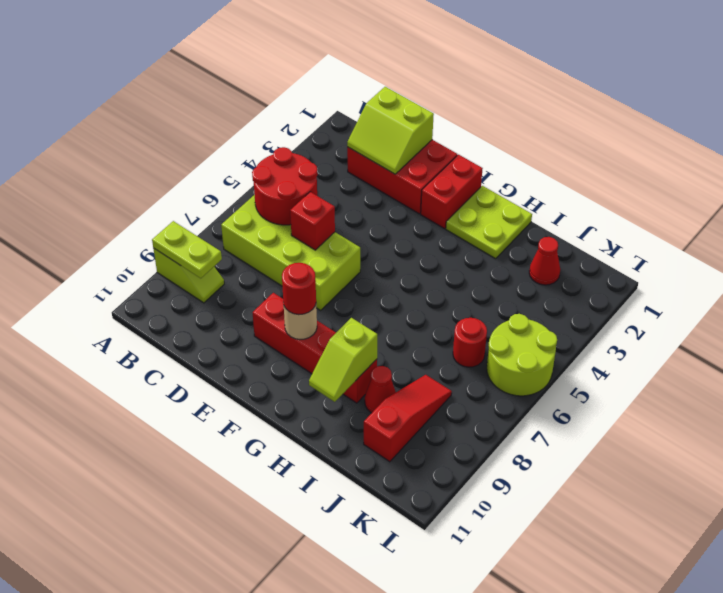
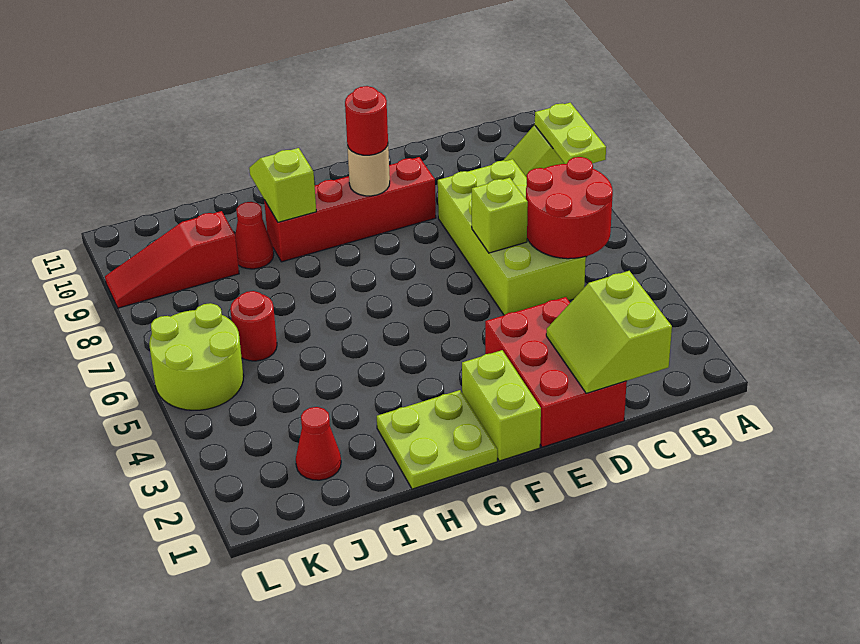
lime plate A9:B9 level 2 -> lime plate A8:A9 level 2
lime brick B6:E7 level 1 -> lime brick C5:D8 level 1
red brick C1:E2 level 1 -> red brick D1:E3 level 1
lime slope C1:D2 level 2 top 1 -> lime slope C1:D2 level 2 top C
red brick D6 level 2 -> lime brick D6 level 2
red brick F1:F2 level 1 -> lime brick F1:F2 level 1
red slope J8:J10 level 1 top 10 -> red slope J9:L9 level 1 top J

